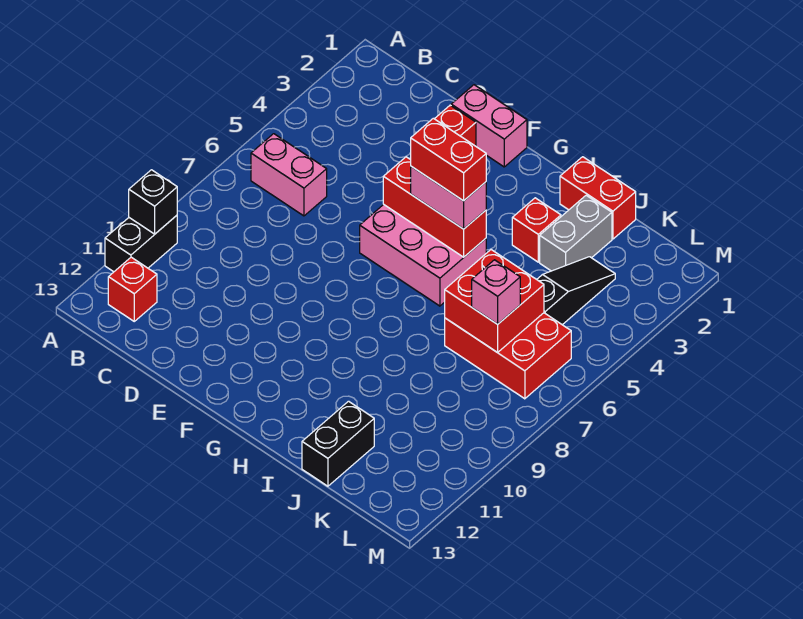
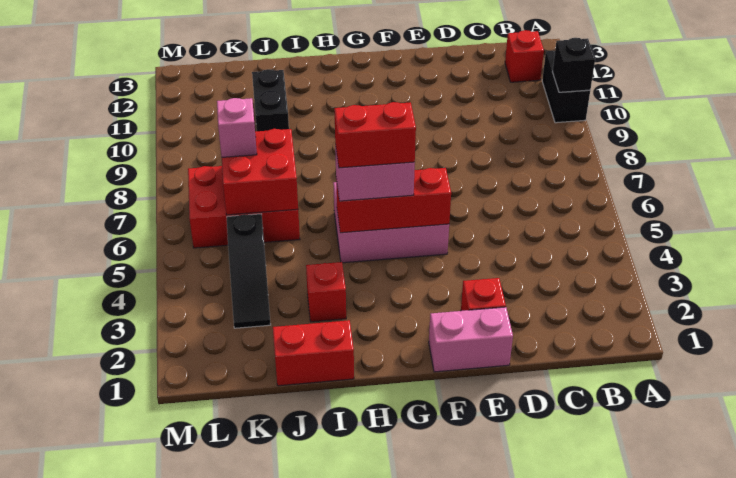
pink brick B6:C6 level 1 -> none
grey brick J2:J3 level 1 -> none
black brick J12:J13 level 1 -> black brick J10:J11 level 1

